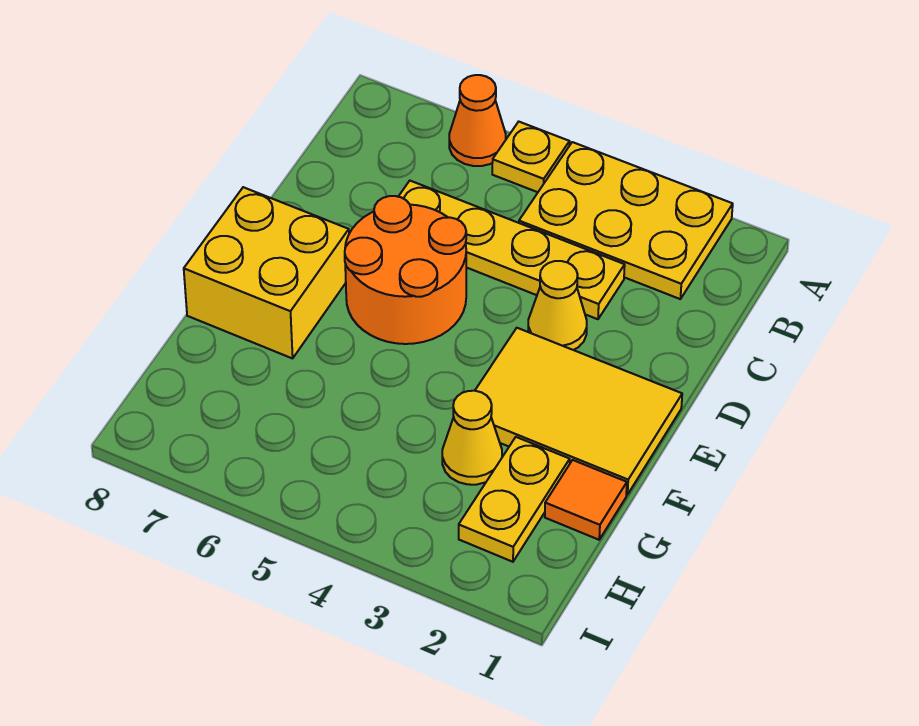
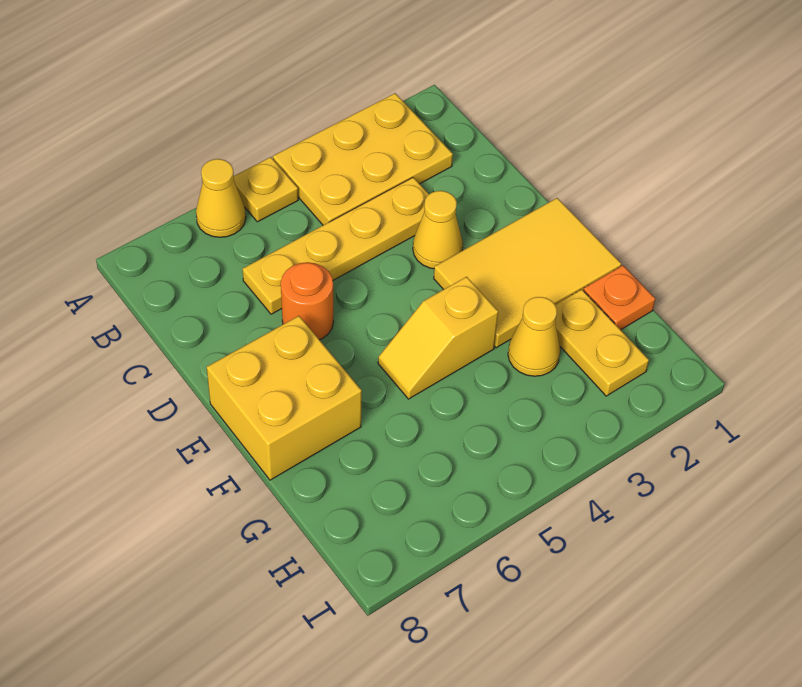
orange cone A6 level 1 -> yellow cone A6 level 1
orange round brick D5:E6 level 1 -> orange round brick D6 level 1
none -> yellow slope F4:F5 level 1 top 4
orange tile G1 level 1 -> orange plate G1 level 1

